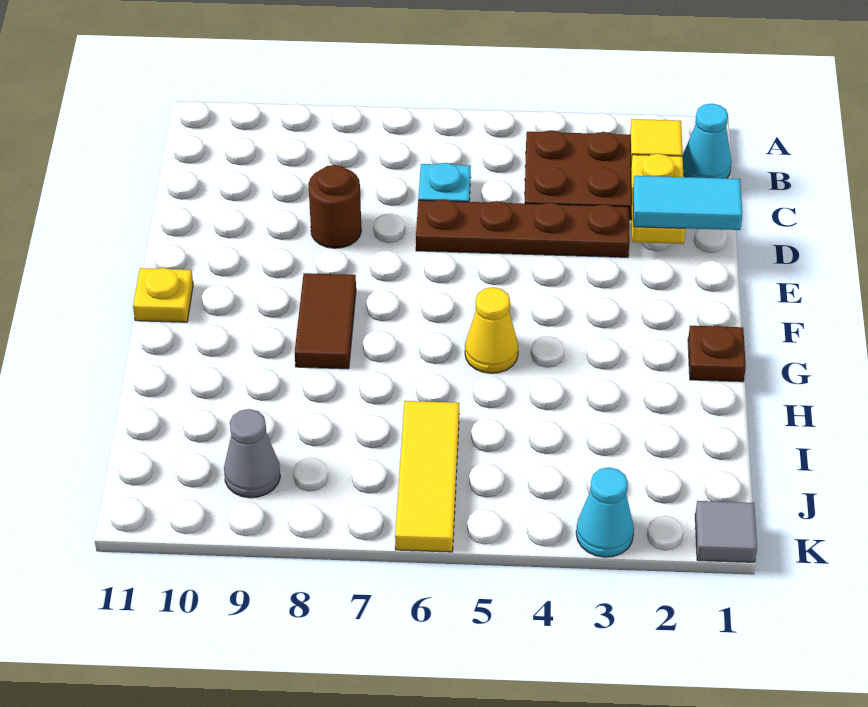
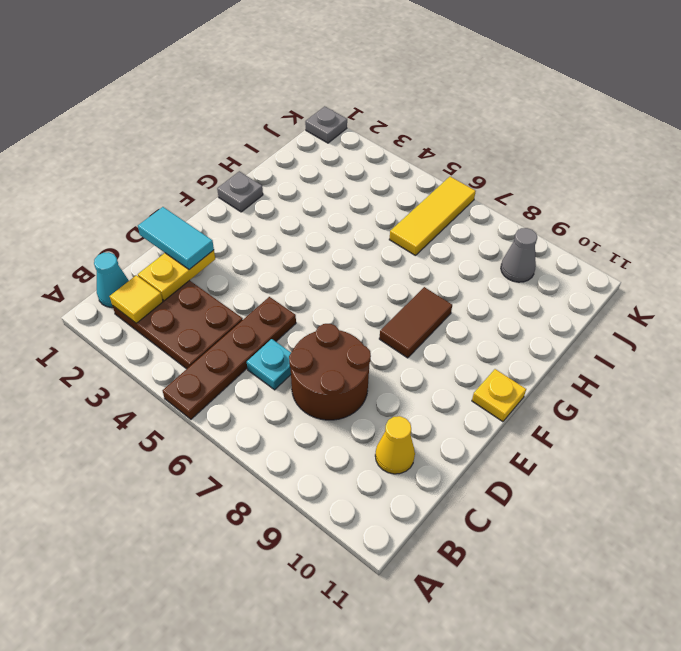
brown plate D3:D6 level 1 -> brown plate A5:D5 level 1
brown round brick D8 level 1 -> brown round brick C7:D8 level 1
brown plate G1 level 1 -> grey plate G1 level 1
yellow cone G5 level 1 -> yellow cone C10 level 1
grey tile K1 level 1 -> grey plate K1 level 1
cyan cone K3 level 1 -> none

